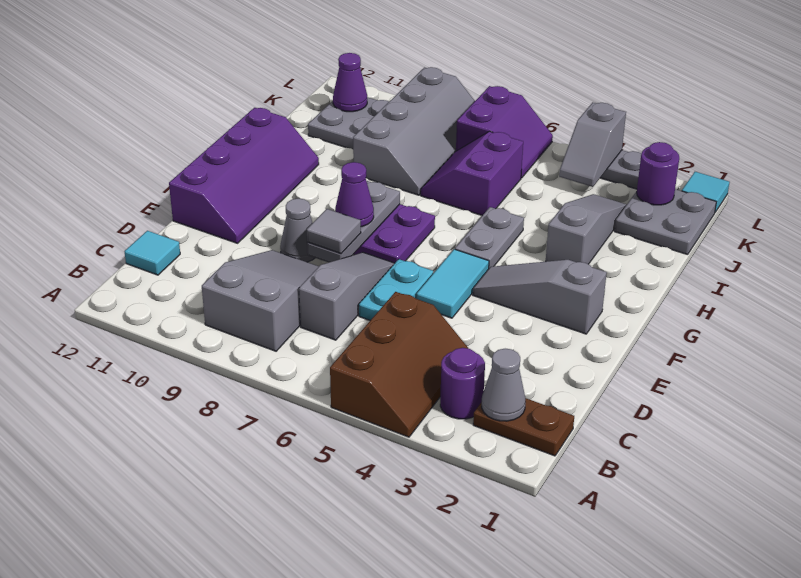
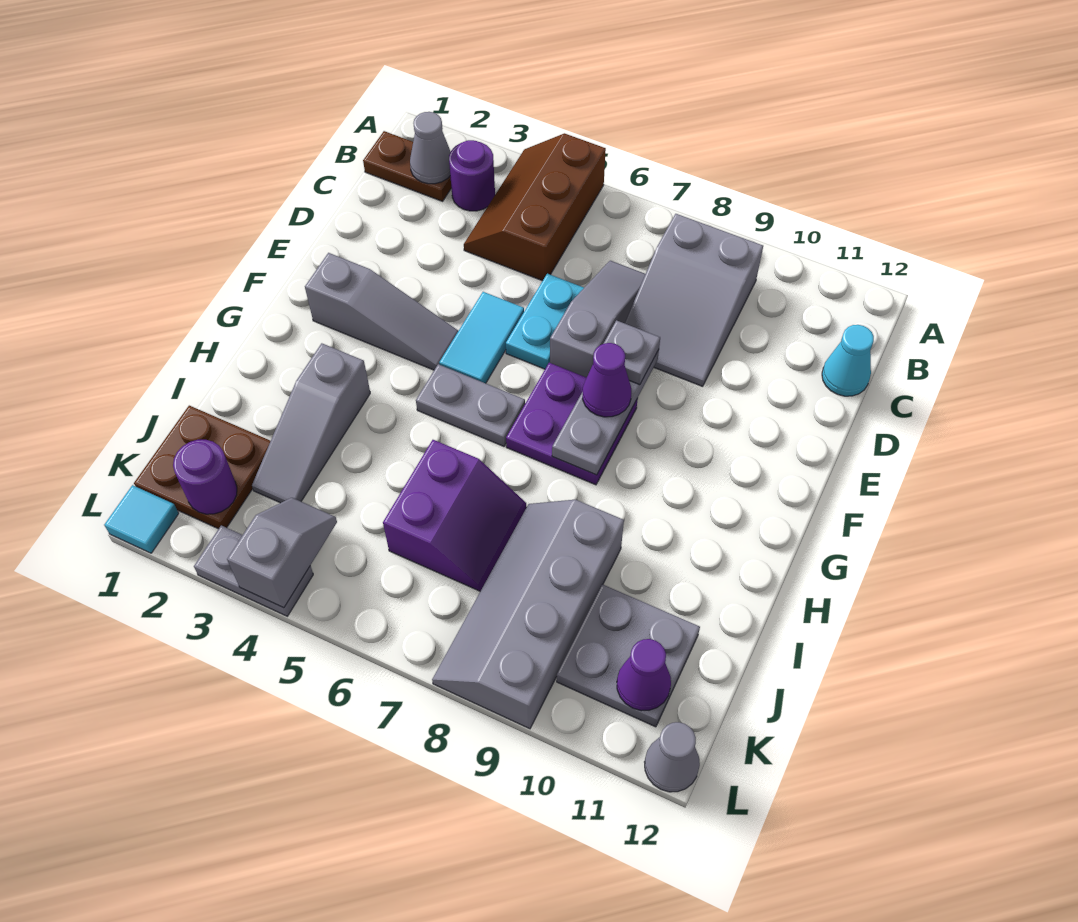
grey slope C7:E7 level 1 top C -> grey slope C7:E7 level 1 top E
cyan tile C12 level 1 -> cyan cone C12 level 1
grey tile E8 level 3 -> grey plate E8 level 3
grey cone E9 level 1 -> grey cone L12 level 1
purple slope E11:H12 level 1 top 12 -> none
grey plate G5:H5 level 1 -> grey plate G5:G6 level 1
grey plate J1:K2 level 1 -> brown plate J1:K2 level 1
purple slope K6:L7 level 1 top 7 -> none

